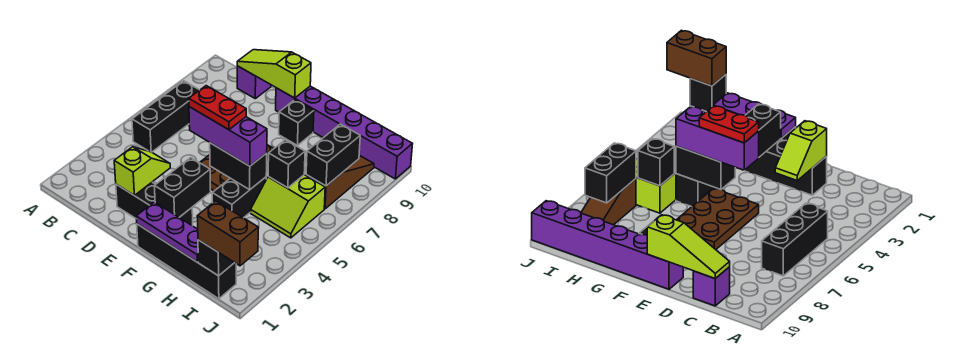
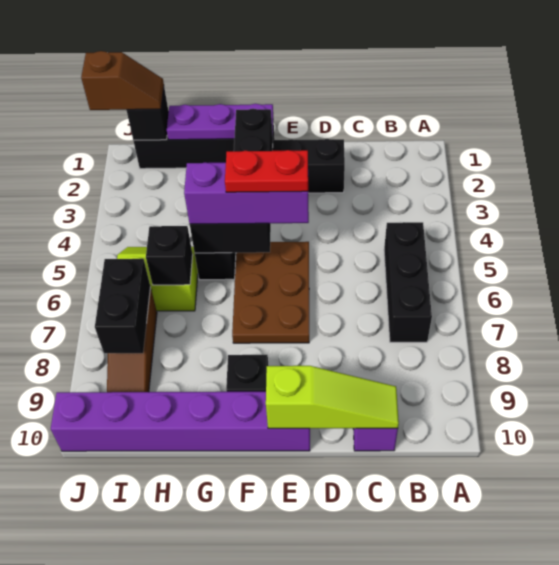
lime slope D2:D3 level 2 top 2 -> none
brown brick I1:J1 level 3 -> brown slope I1:J1 level 3 top J

